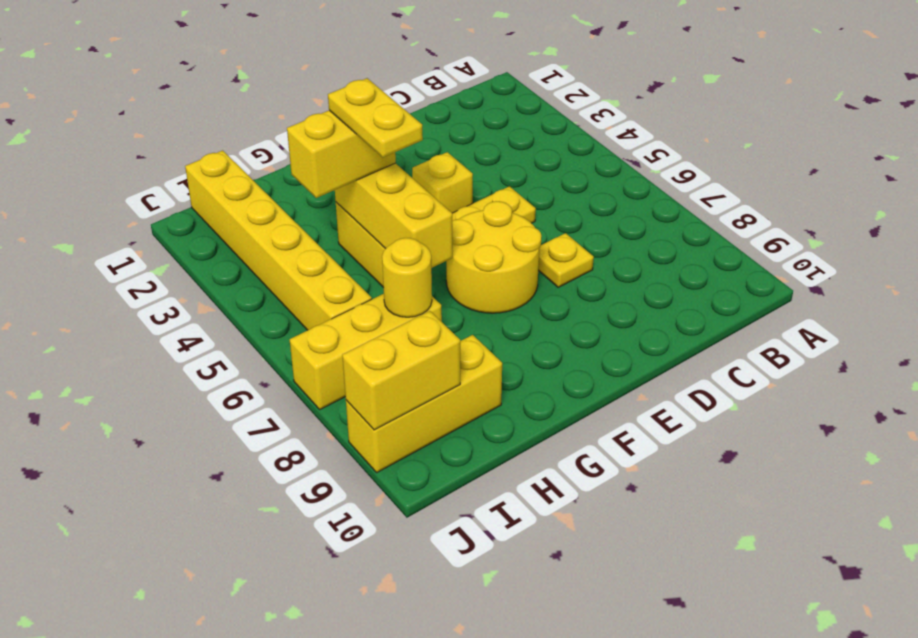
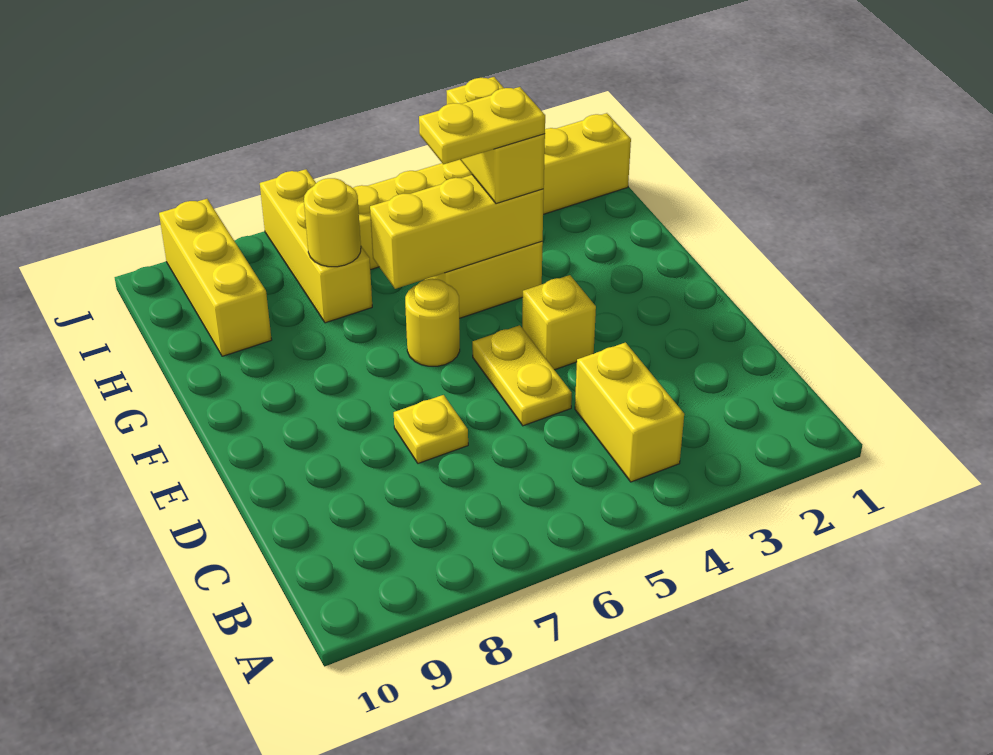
yellow round brick E6:F7 level 1 -> yellow round brick F6 level 1
yellow brick I9:J9 level 2 -> yellow brick B4:C4 level 1

